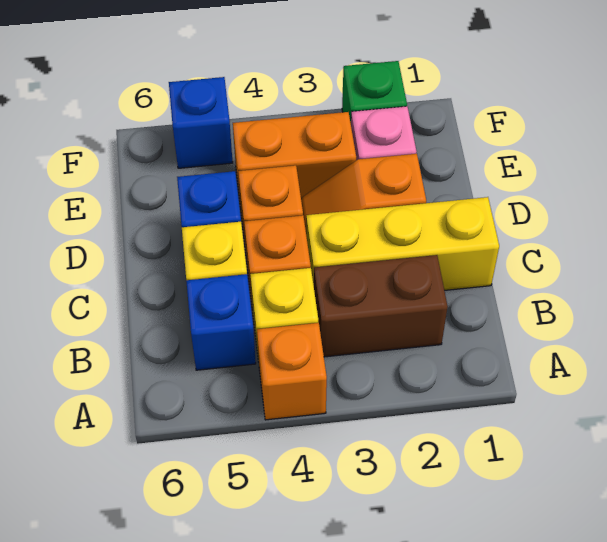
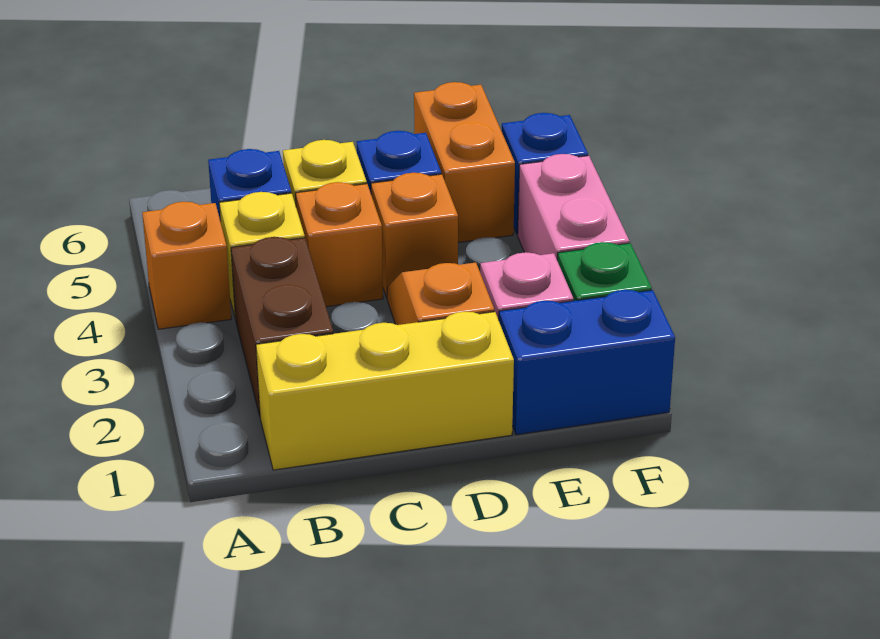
yellow brick C1:C3 level 1 -> yellow brick B1:D1 level 1
none -> blue brick E1:F1 level 1
orange brick E3:E4 level 1 -> orange brick E5:E6 level 1
none -> pink brick F3:F4 level 1

